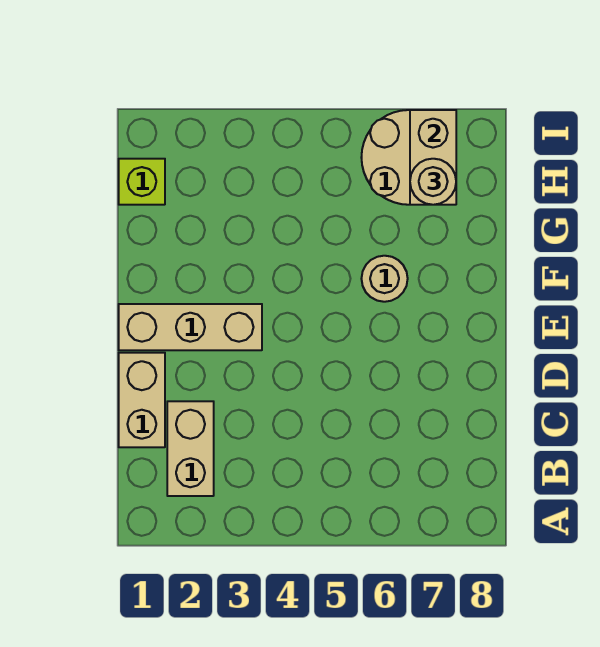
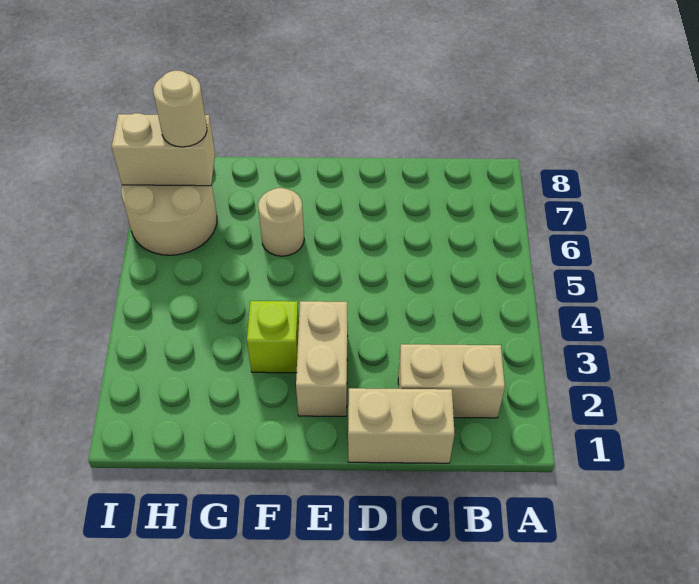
tan brick E1:E3 level 1 -> tan brick E2:E3 level 1
lime brick H1 level 1 -> lime brick F3 level 1

